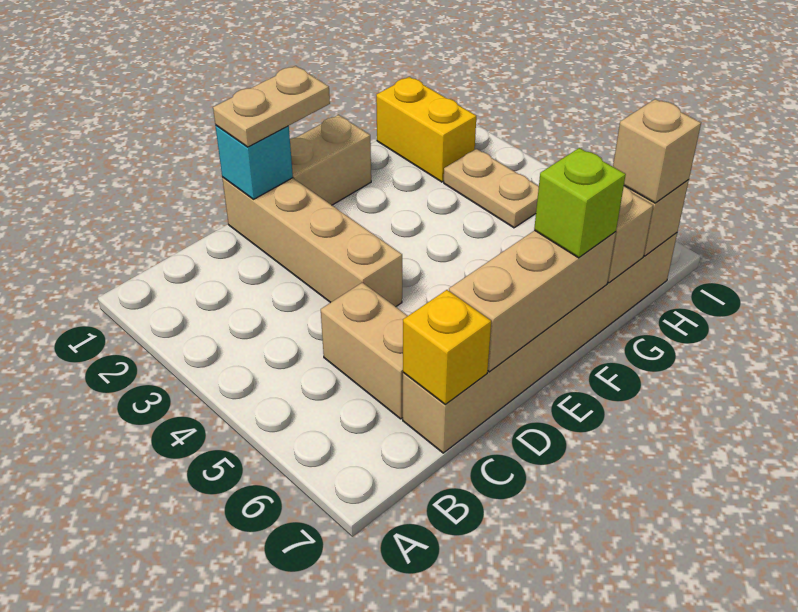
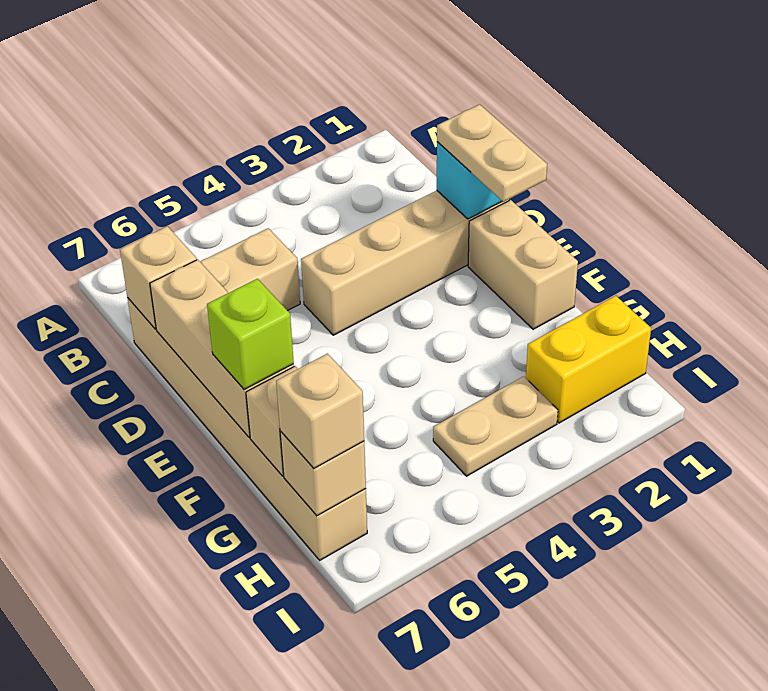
yellow brick C7 level 2 -> tan brick C7 level 2

